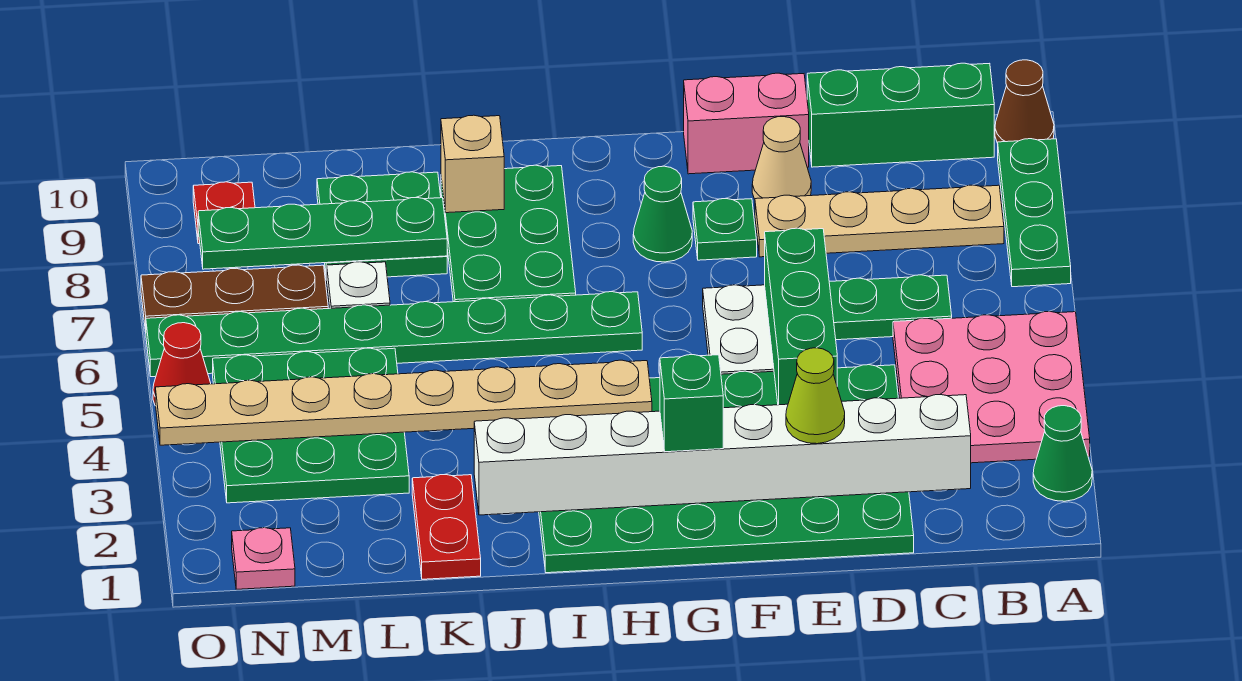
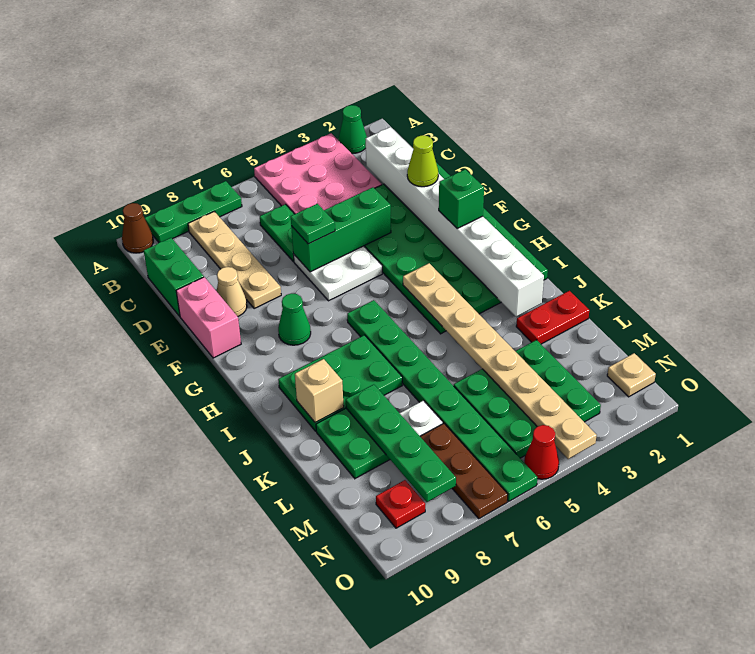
green brick B10:D10 level 1 -> green brick C10:D10 level 1
green plate F8 level 1 -> green plate E6 level 3
pink plate N1 level 1 -> tan plate N1 level 1

